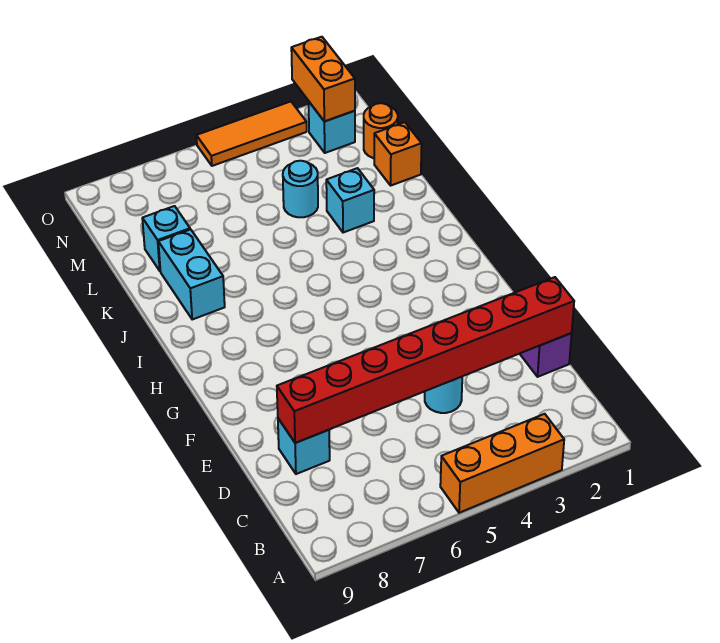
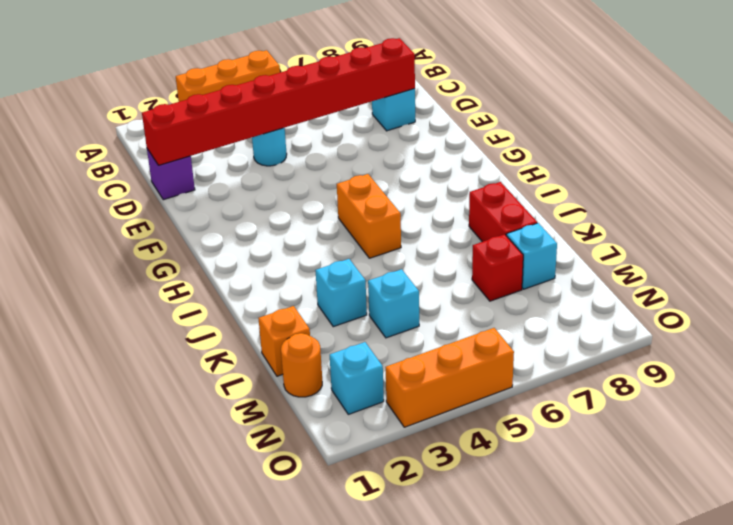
cyan brick J8:K8 level 1 -> red brick J8:K8 level 1
cyan round brick L4 level 1 -> cyan brick L4 level 1
none -> red brick L7 level 1
orange brick N2:O2 level 2 -> orange brick H5:I5 level 1
orange tile O3:O5 level 1 -> orange brick O3:O5 level 1

